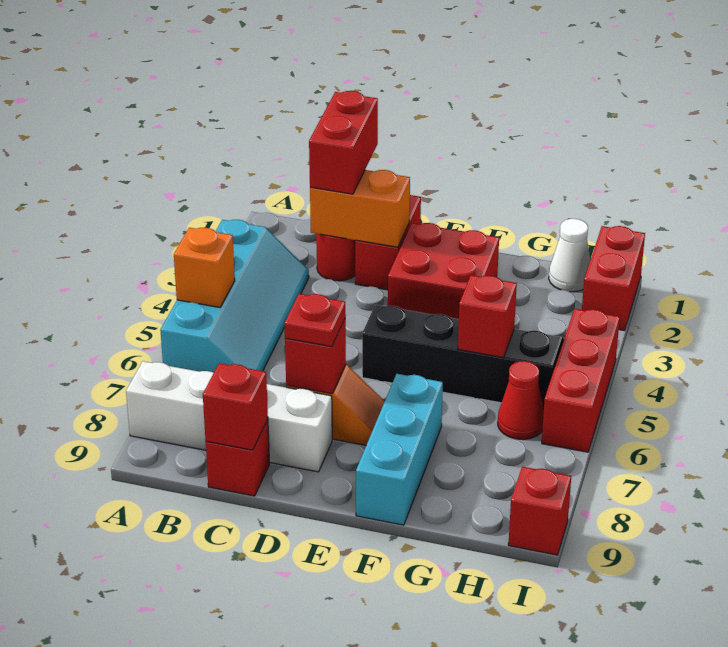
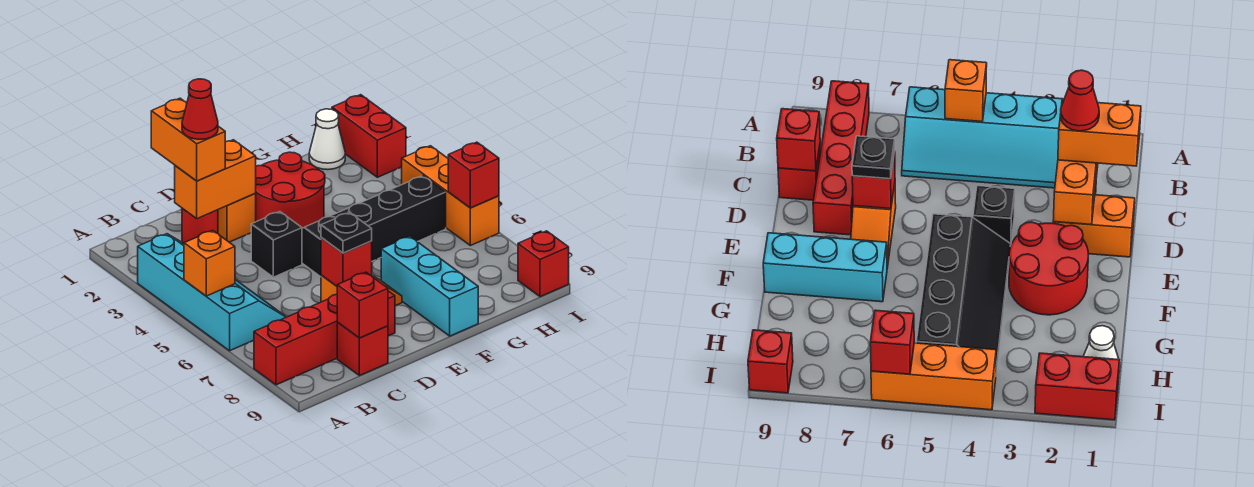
white brick A8:D8 level 1 -> red brick A8:D8 level 1
red brick C1:C2 level 3 -> orange brick C1:C2 level 3
red brick D1:D2 level 1 -> orange brick D1:D2 level 1
none -> black brick D4 level 1
red plate D7 level 3 -> black plate D7 level 3
red brick E2:F3 level 1 -> red round brick E2:F3 level 1
red brick G5 level 2 -> red brick I6 level 2
red cone H6 level 1 -> red cone C2 level 4
red brick I4:I6 level 1 -> orange brick I4:I6 level 1

